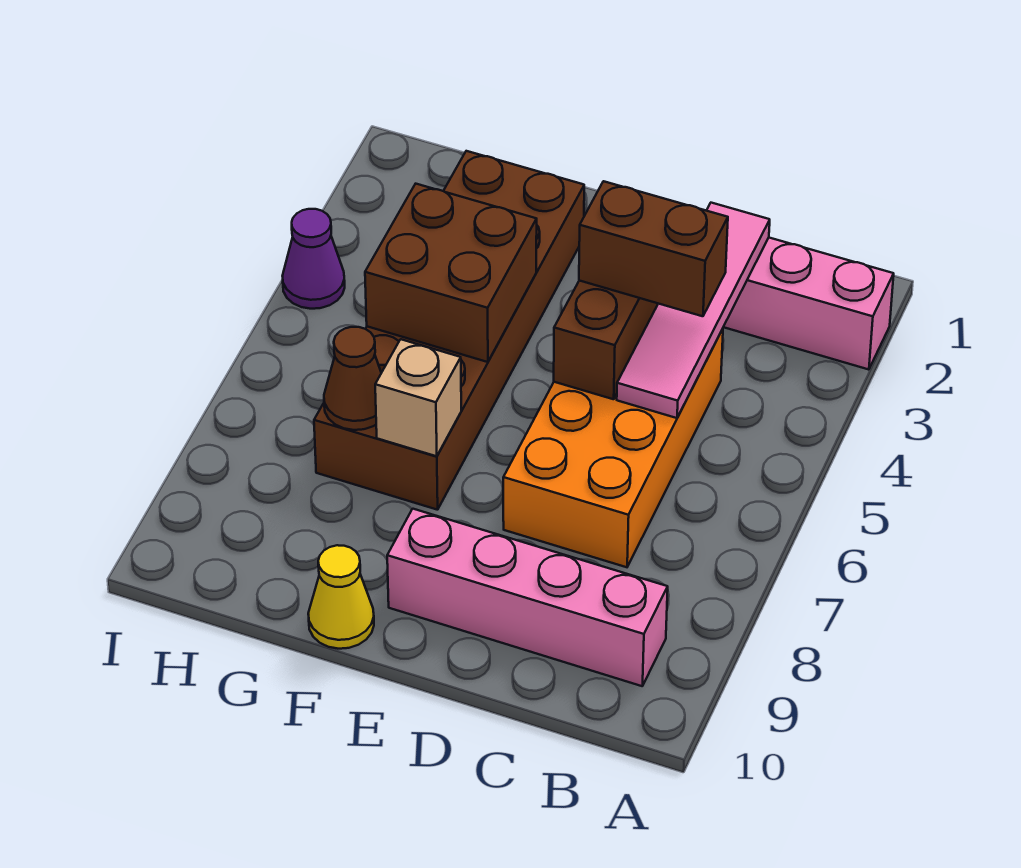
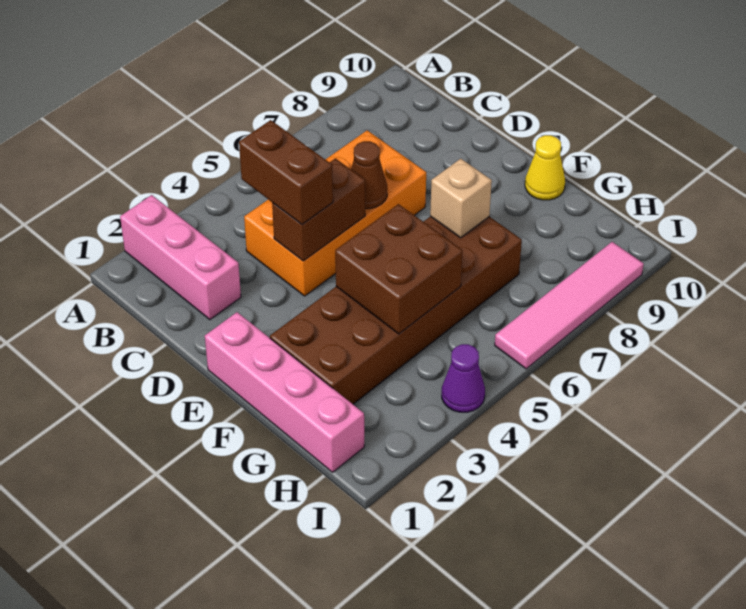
pink brick B9:E9 level 1 -> pink brick E1:H1 level 1
pink tile C2:C5 level 2 -> pink tile I6:I9 level 1
brown cone G7 level 2 -> brown cone D6 level 2

